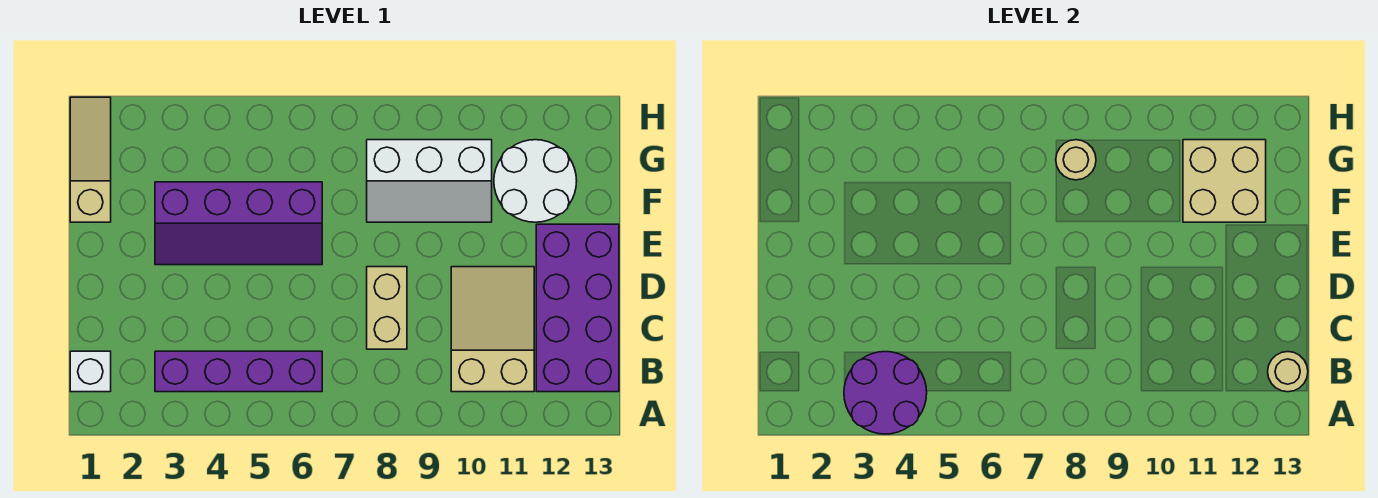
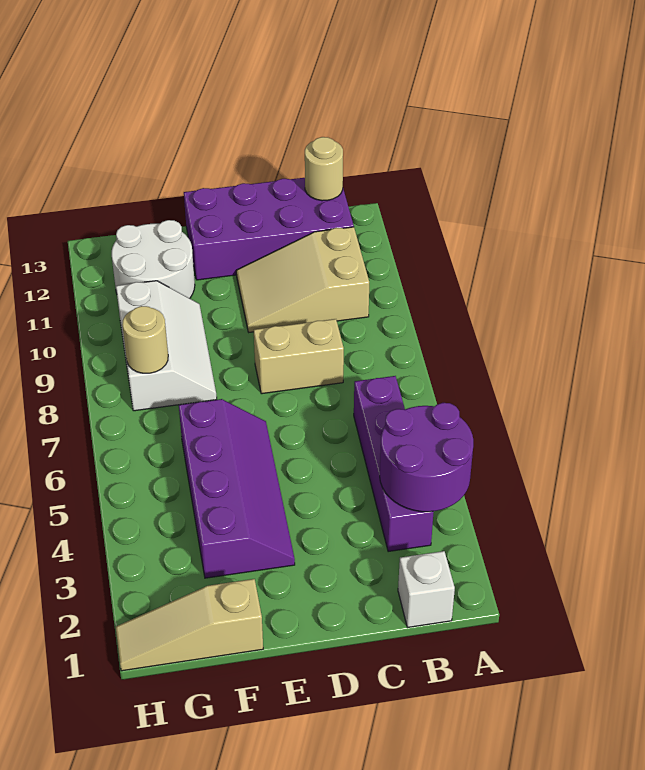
tan brick F11:G12 level 2 -> none

